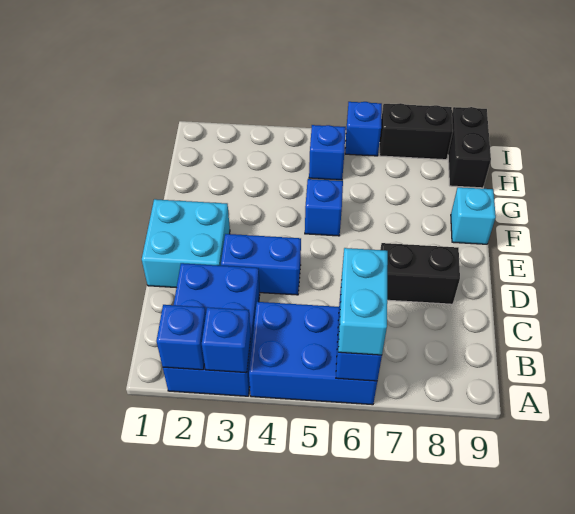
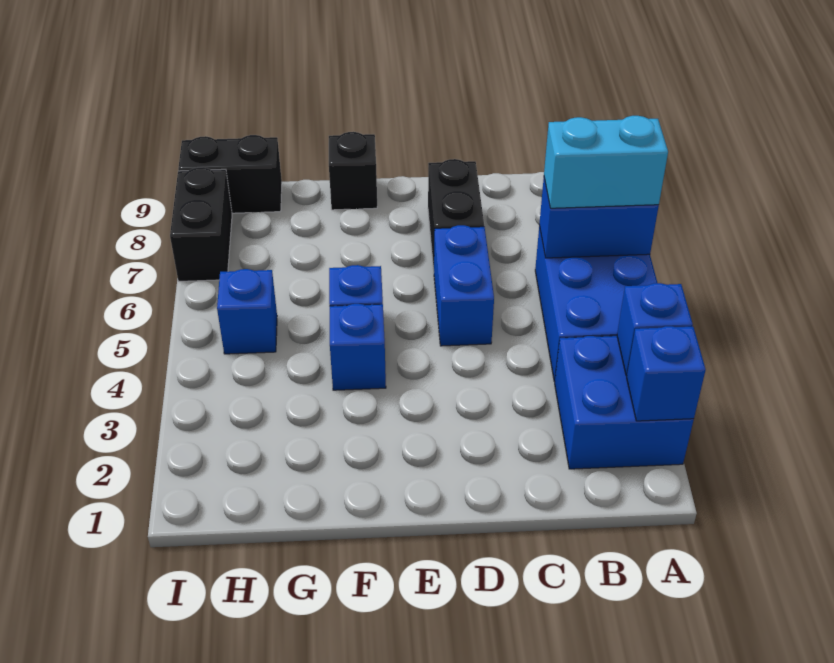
blue brick A2:C3 level 1 -> blue brick A2:B3 level 1
cyan brick D1:E2 level 1 -> none
blue brick D3:D4 level 1 -> blue brick D5:D6 level 1
cyan brick F9 level 1 -> black brick F9 level 1
blue brick I6 level 1 -> blue brick F4 level 1

